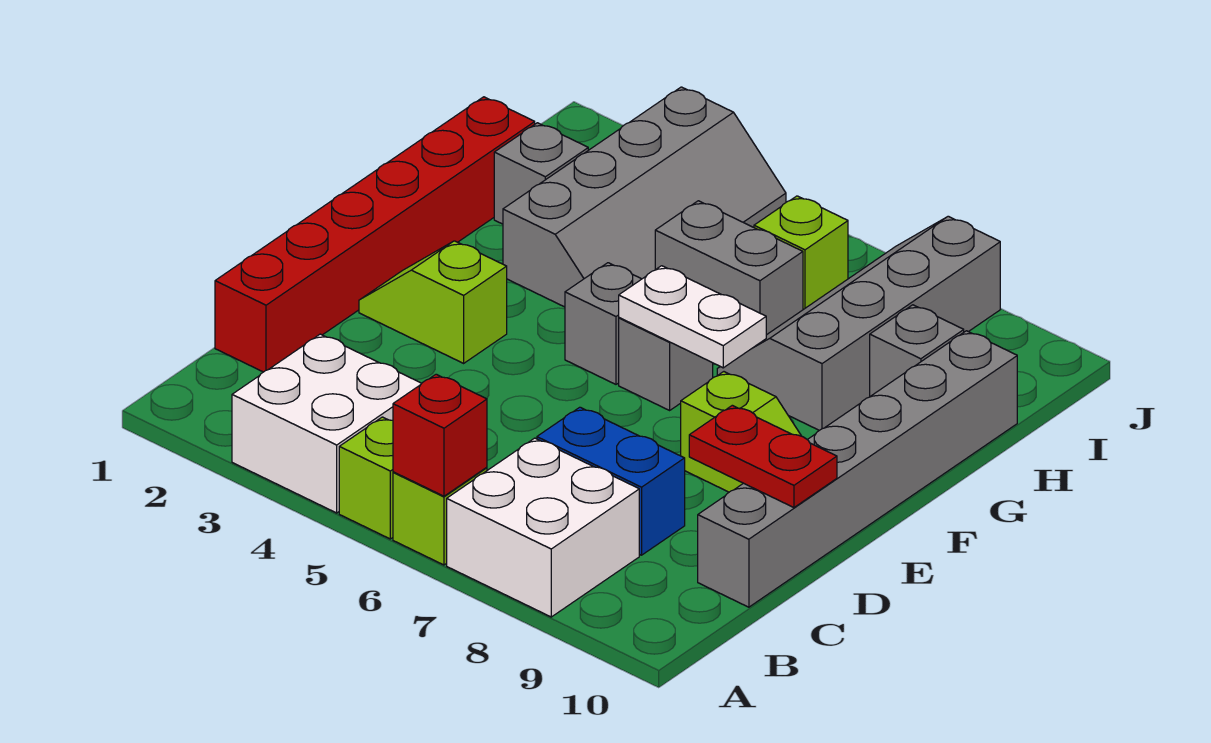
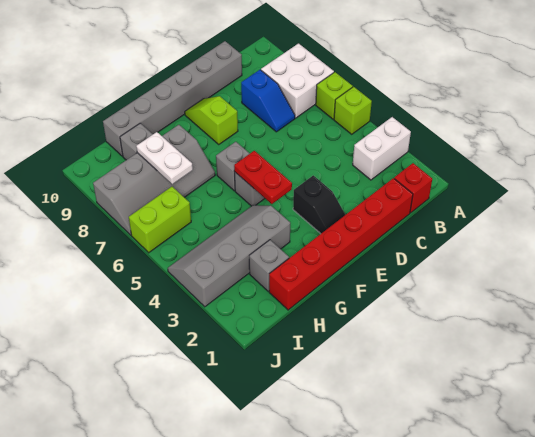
white brick A3:B4 level 1 -> white brick A3:B3 level 1
red brick A6 level 2 -> red brick B1 level 1
blue brick C7:C8 level 1 -> blue slope C7:C8 level 1 top 8
red plate D9:D10 level 2 -> red plate F4:F5 level 2
lime slope E2:E3 level 1 top 3 -> black slope E2:E3 level 1 top 3
white plate F6:F7 level 2 -> white plate H7:H8 level 2
grey brick H5:H6 level 1 -> none
lime brick I6 level 1 -> lime brick I6:J6 level 1

